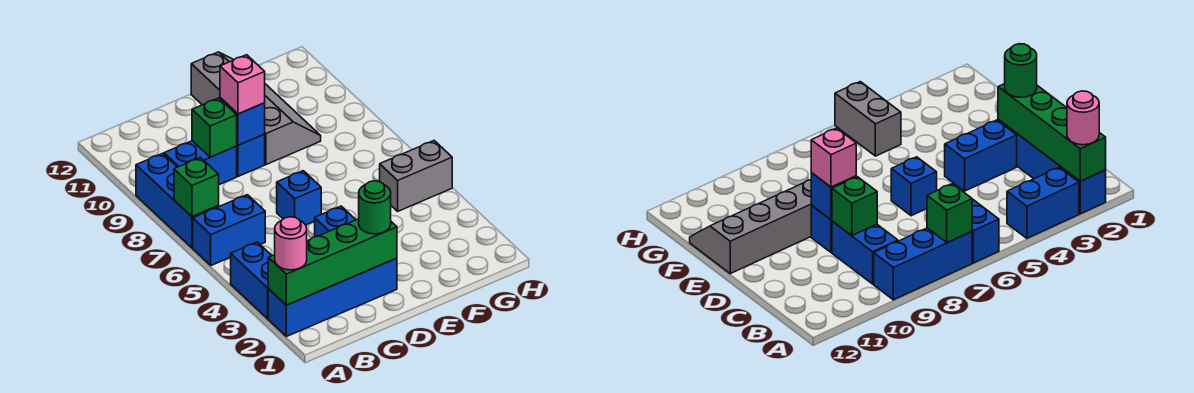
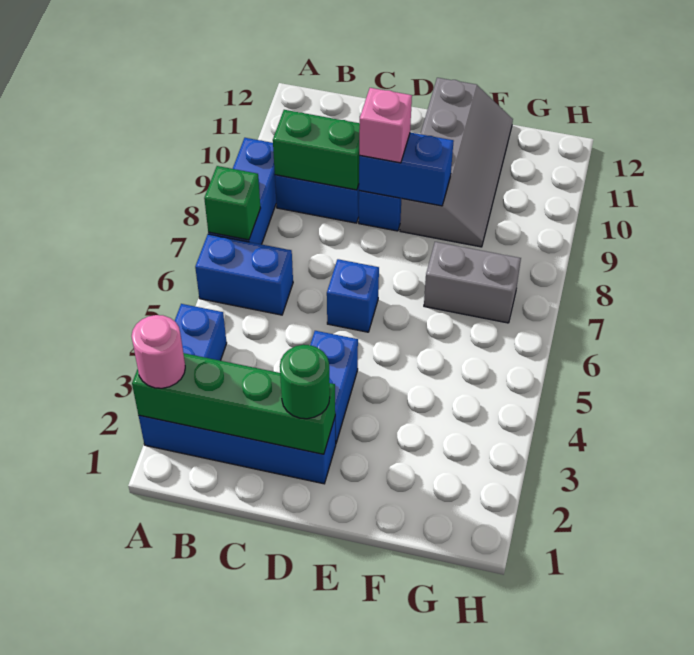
green brick C9 level 2 -> green brick B9:C9 level 2
blue brick D9 level 2 -> blue brick D9:E9 level 2
grey brick G5:H5 level 1 -> grey brick F7:G7 level 1

